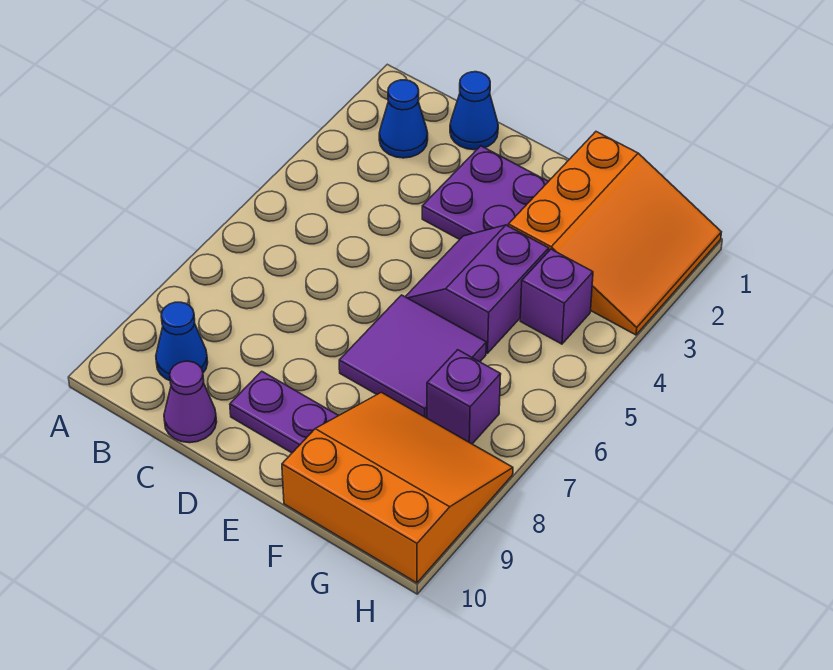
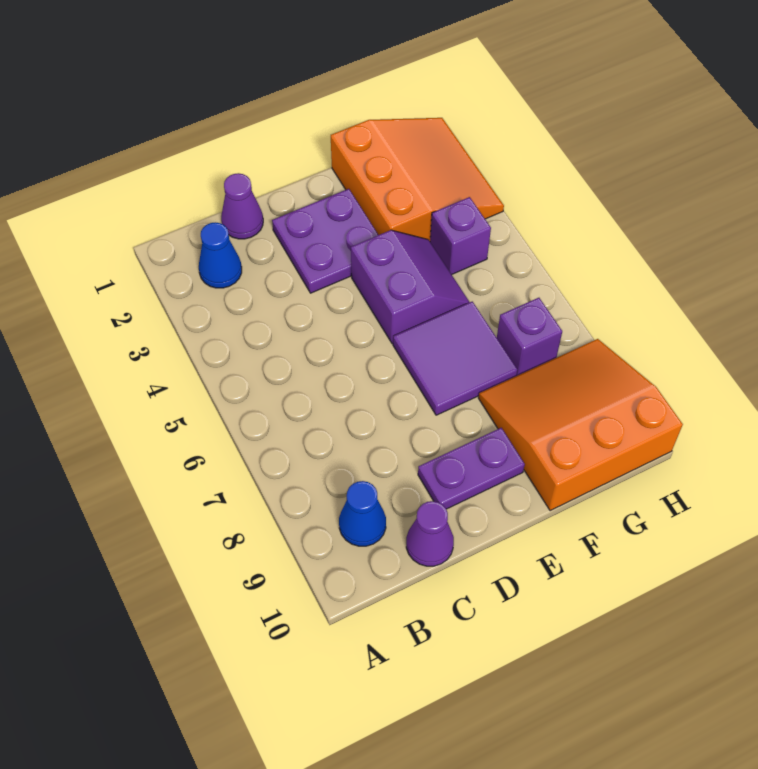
blue cone C1 level 1 -> purple cone C1 level 1
purple slope E4:F5 level 1 top F -> purple slope E4:F5 level 1 top E

